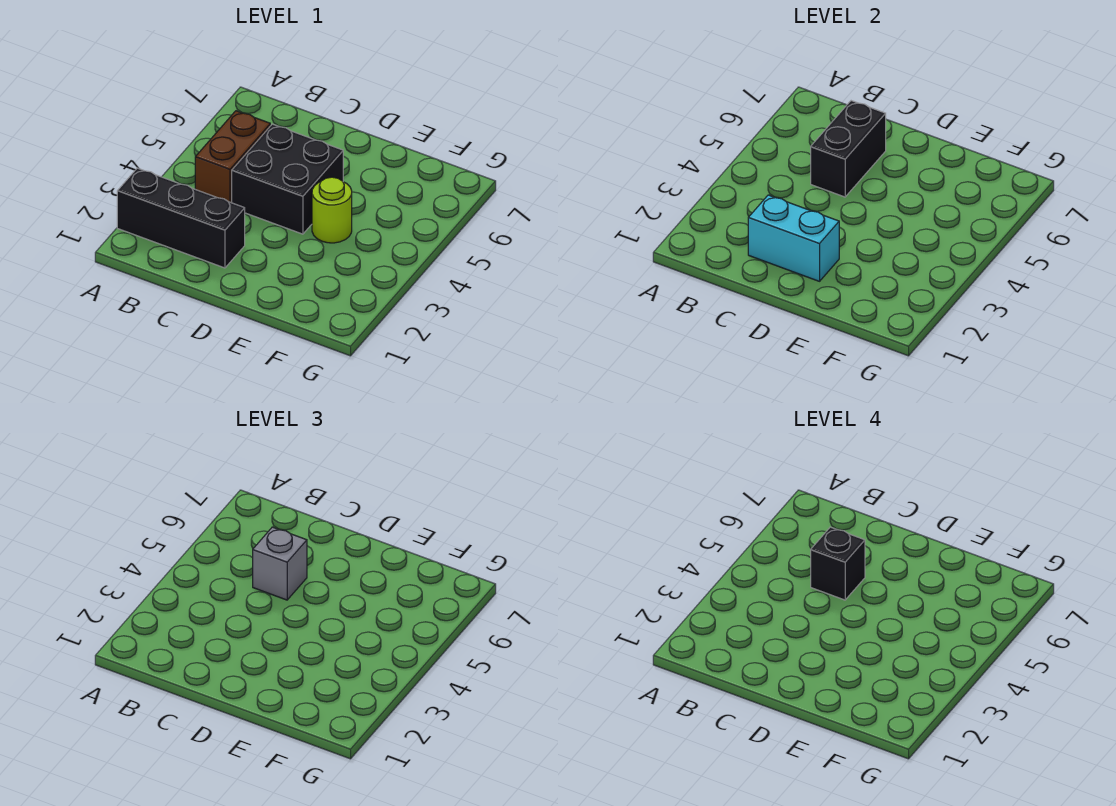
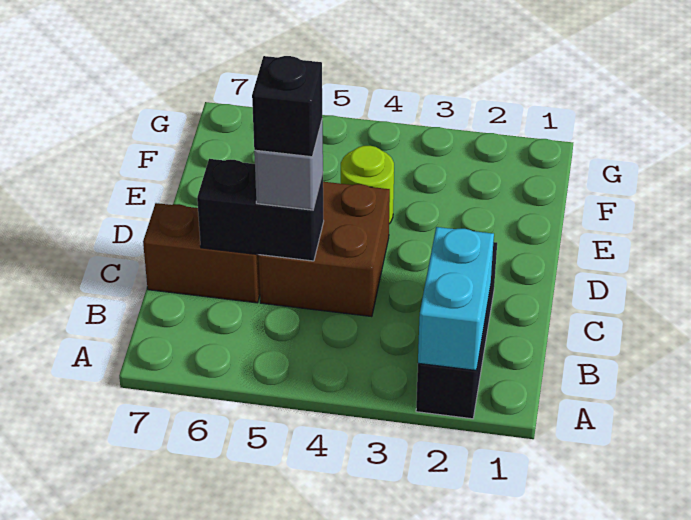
brown brick B4:B5 level 1 -> brown brick C6:C7 level 1
cyan brick C2:D2 level 2 -> cyan brick A2:B2 level 2
black brick C4:D5 level 1 -> brown brick C4:D5 level 1

